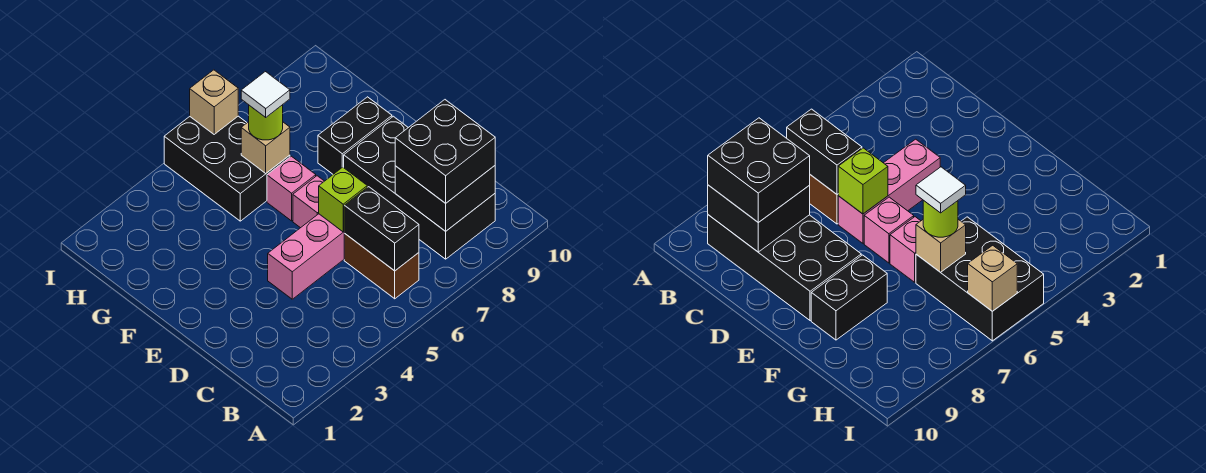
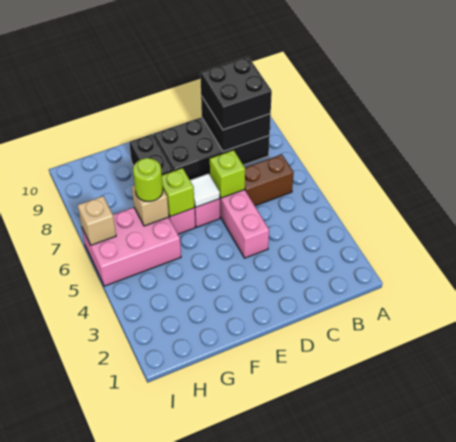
black brick B6:C6 level 2 -> none
none -> lime brick F6 level 2
black brick G5:I6 level 1 -> pink brick G5:I6 level 1
white tile G6 level 4 -> white tile E6 level 2

